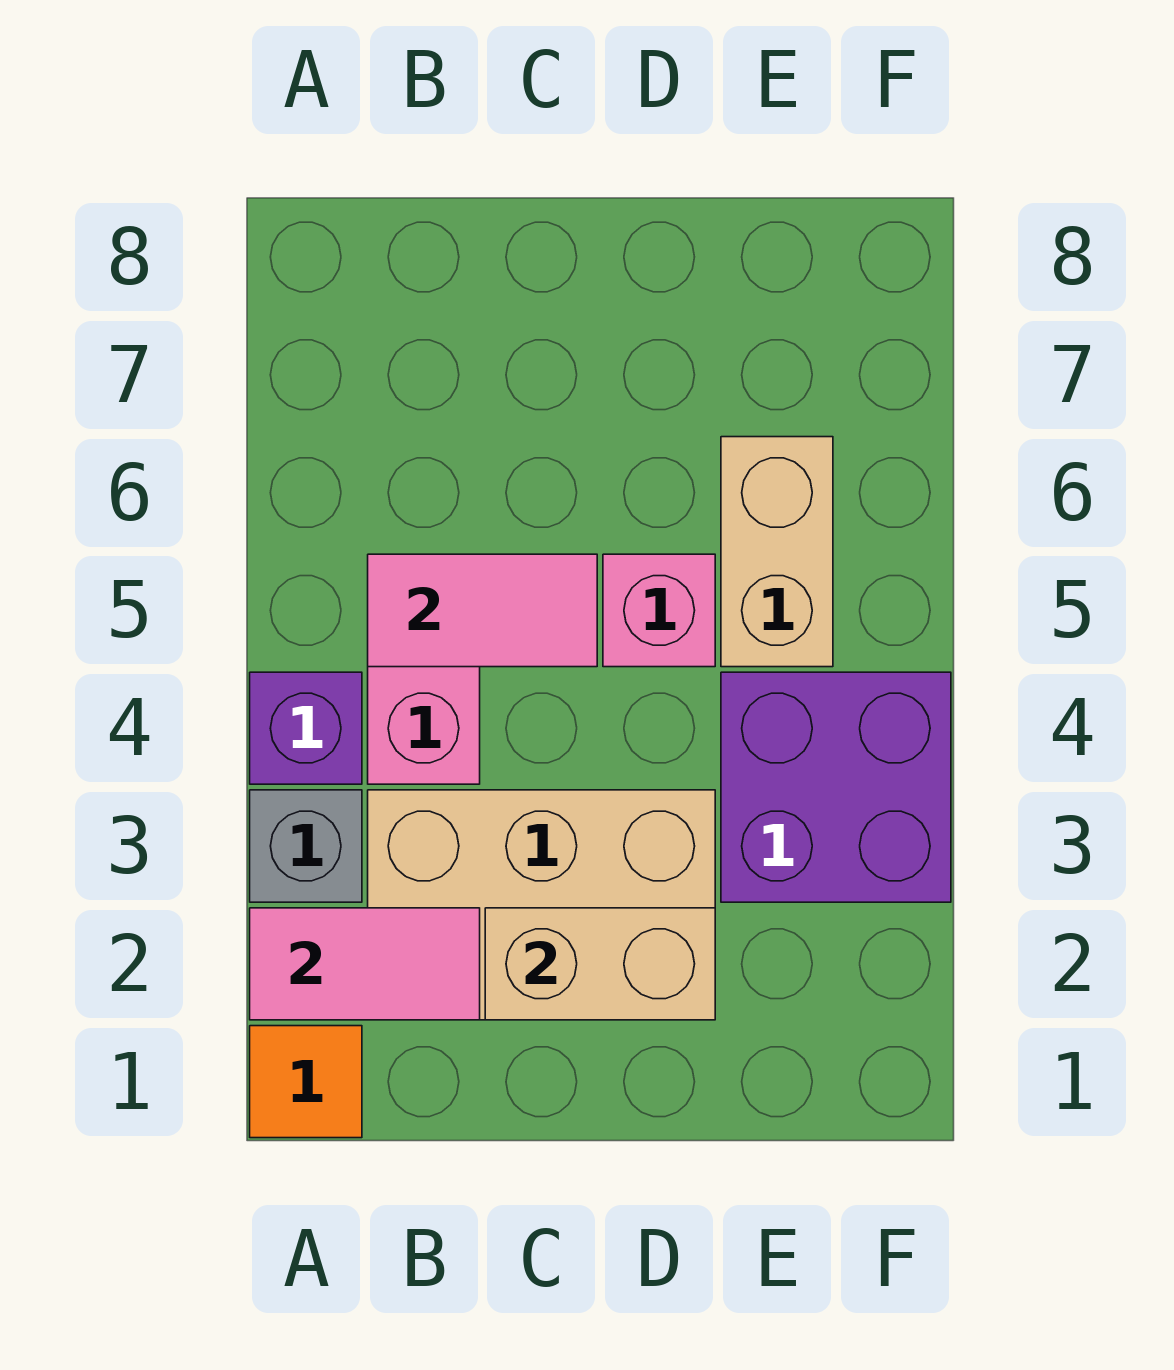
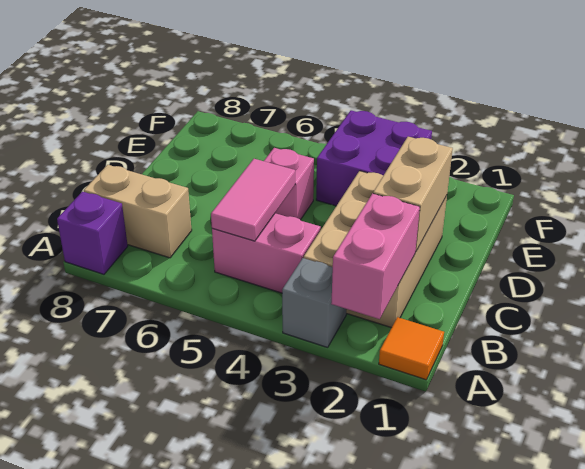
pink tile A2:B2 level 2 -> pink brick A2:B2 level 2
purple brick A4 level 1 -> purple brick A8 level 1
tan brick E5:E6 level 1 -> tan brick B7:B8 level 1

